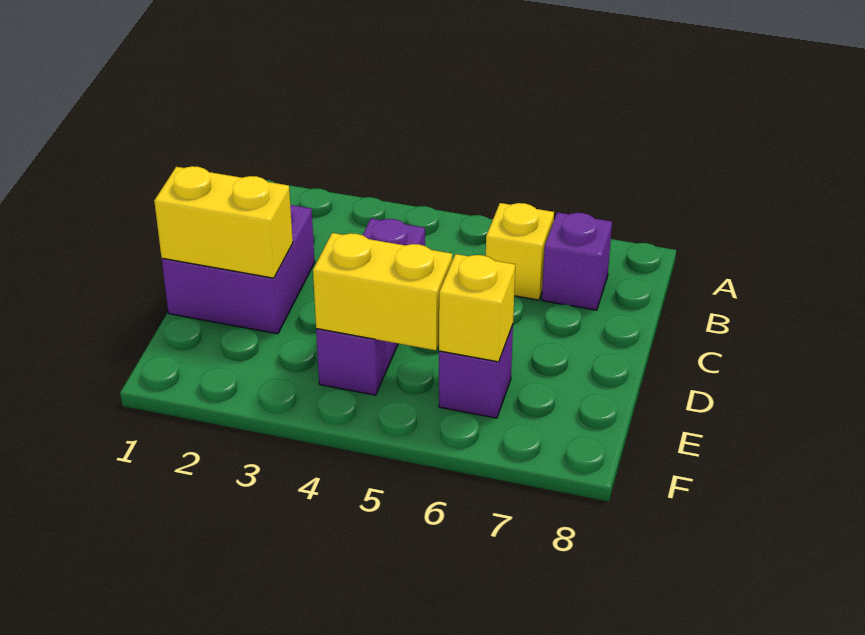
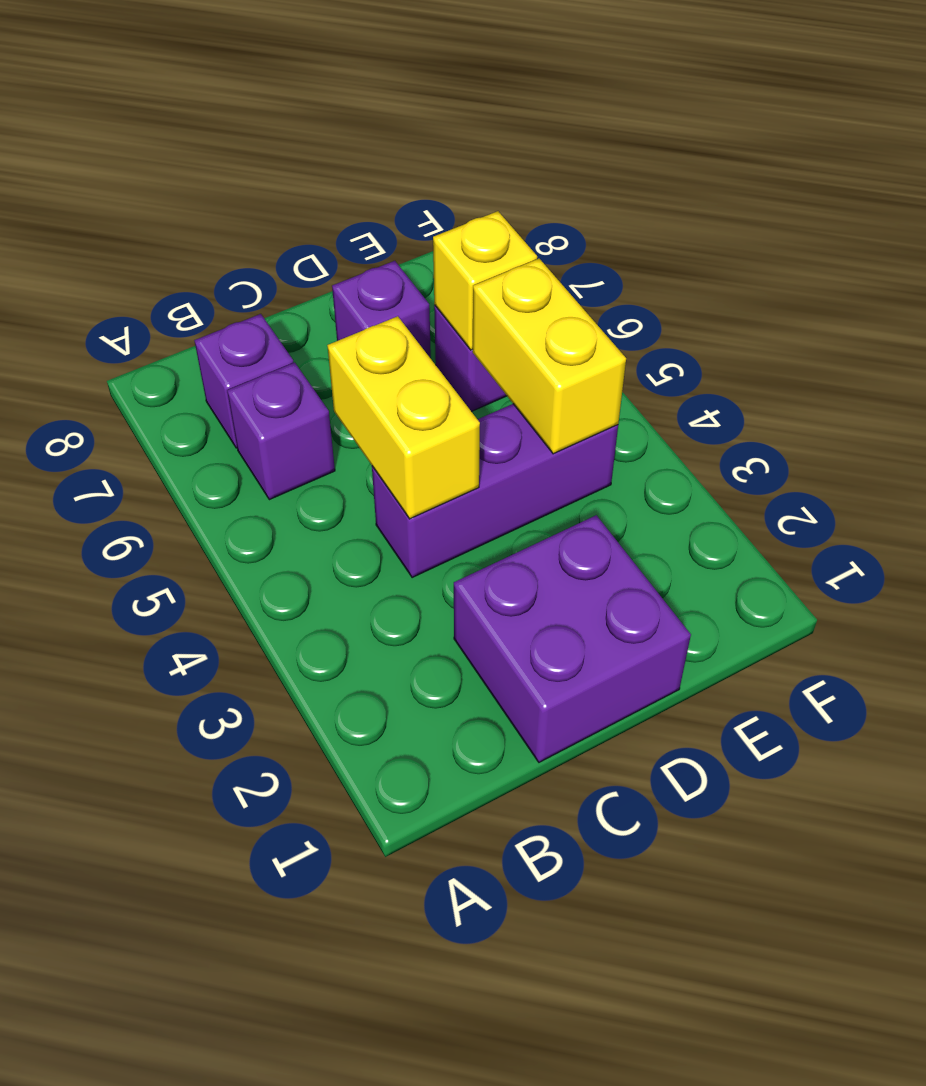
yellow brick B6 level 1 -> purple brick B6 level 1
yellow brick D1:D2 level 2 -> yellow brick C4:C5 level 2
none -> purple brick D7 level 1

